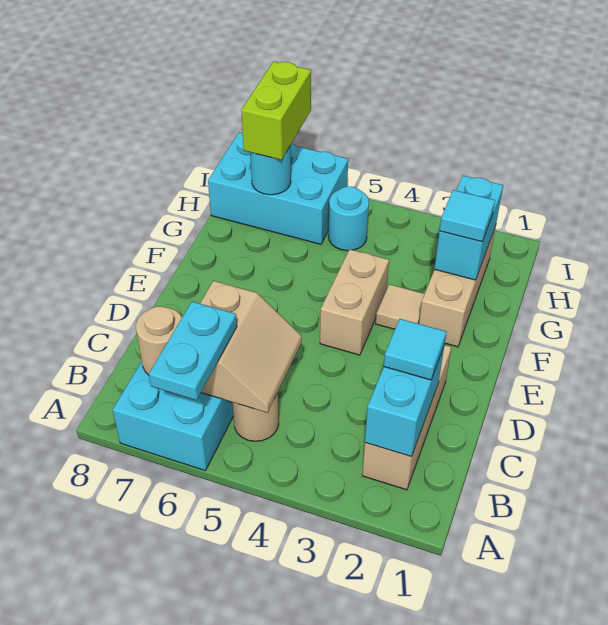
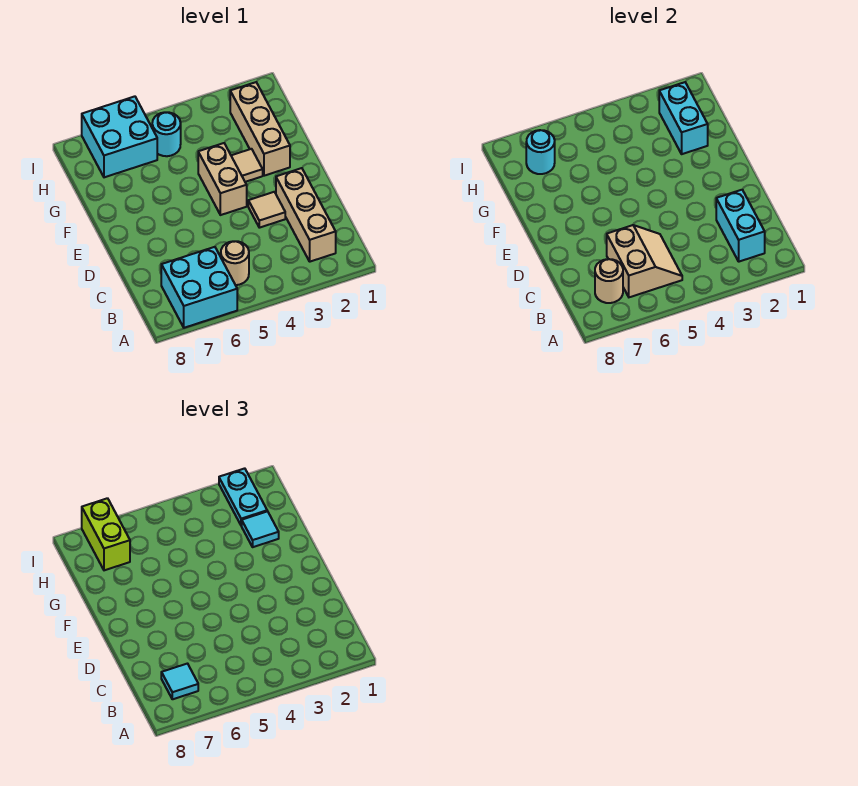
cyan plate A6:B6 level 3 -> cyan plate H2:I2 level 3
cyan tile C2 level 3 -> cyan tile B7 level 3
none -> tan tile D3 level 1
cyan brick H6:I8 level 1 -> cyan brick H6:I7 level 1

